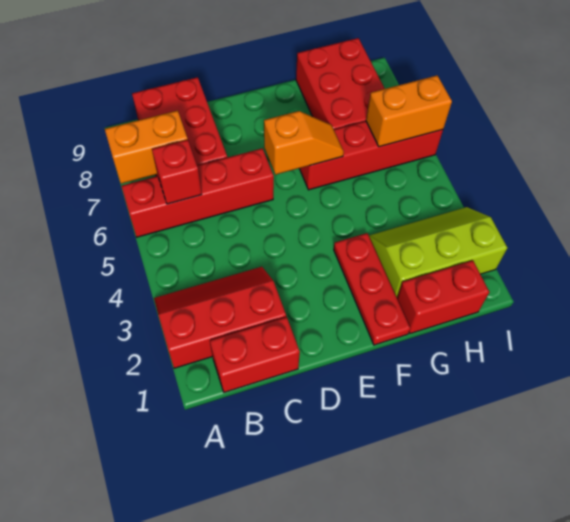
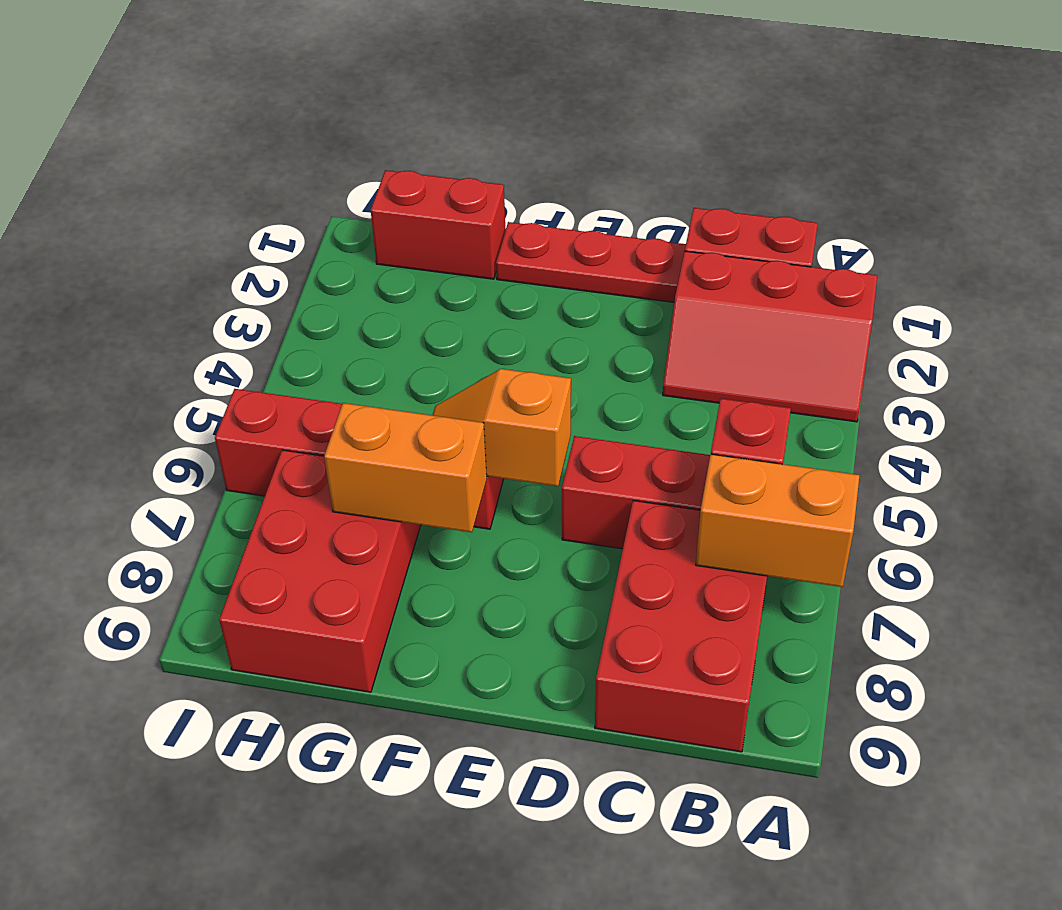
red plate F1:F3 level 1 -> red plate D1:F1 level 1
lime slope G2:I3 level 1 top 2 -> none
orange brick H6:I6 level 2 -> orange brick F7:G7 level 2

